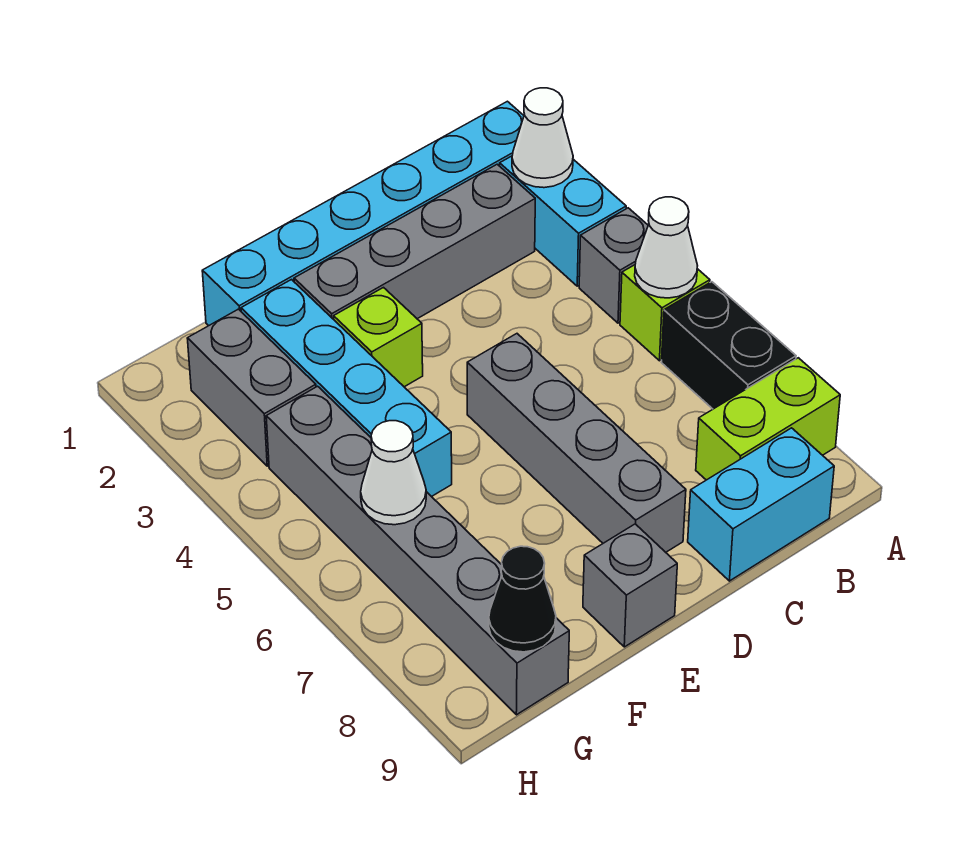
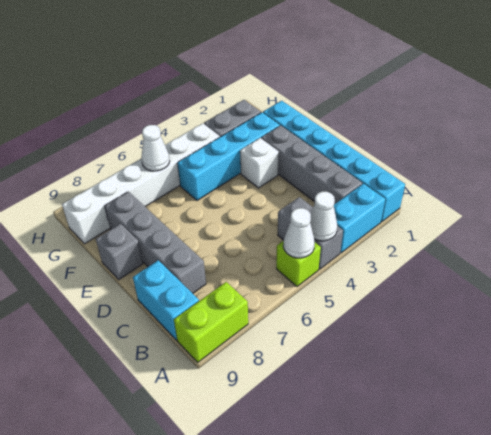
white cone A2 level 2 -> white cone A4 level 2
grey brick A4 level 1 -> grey brick A4:B4 level 1
black brick A6:A7 level 1 -> none
lime brick A8:B8 level 1 -> lime brick A8:A9 level 1
grey brick D5:D8 level 1 -> grey brick C8:F8 level 1
lime brick E3 level 1 -> white brick E3 level 1
grey brick G4:G9 level 1 -> white brick G4:G9 level 1
black cone G9 level 2 -> none

